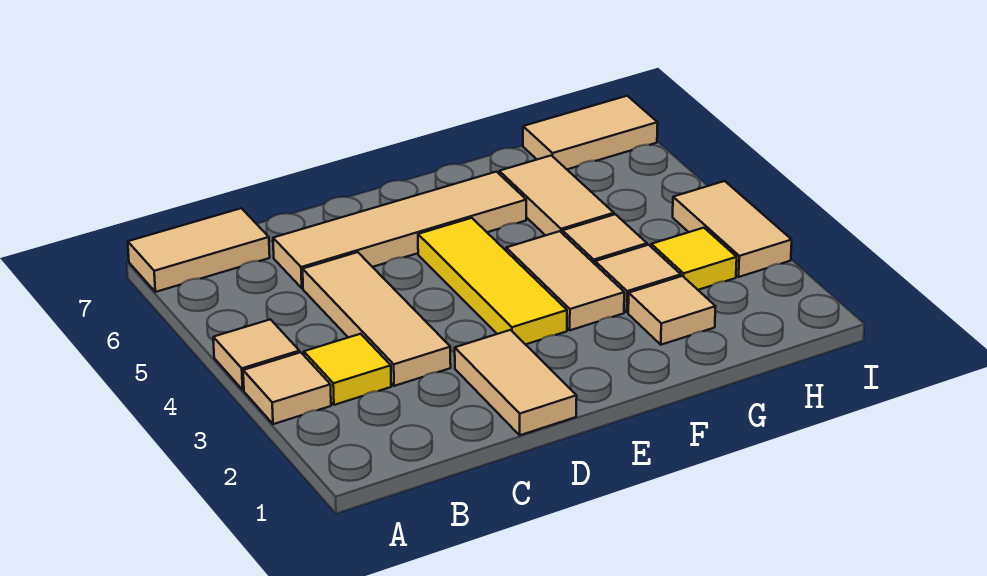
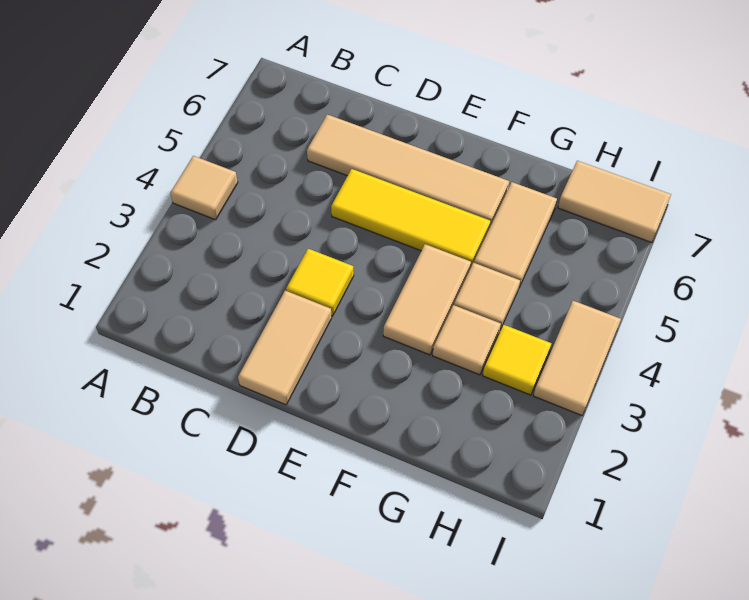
tan tile A3 level 1 -> none
tan tile A7:B7 level 1 -> none
yellow tile B3 level 1 -> yellow tile D3 level 1
tan tile C3:C5 level 1 -> none
yellow tile E3:E5 level 1 -> yellow tile D5:F5 level 1
tan tile G2 level 1 -> none

